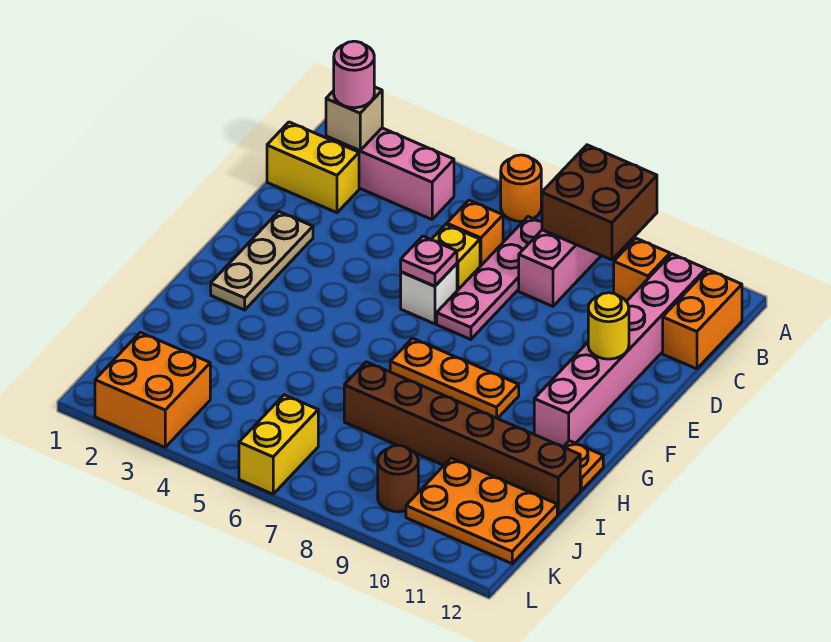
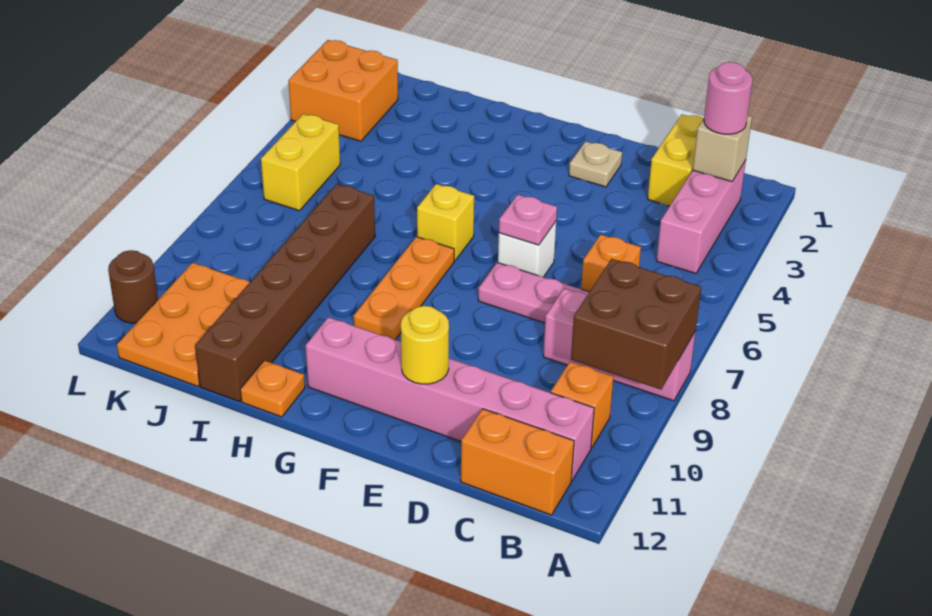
orange round brick A6 level 1 -> none
yellow brick D6 level 1 -> yellow brick G6 level 1
tan plate E2:G2 level 1 -> tan plate E2 level 1
yellow brick K6:L6 level 1 -> yellow brick K5:K6 level 1
brown round brick K9 level 1 -> brown round brick L11 level 1

